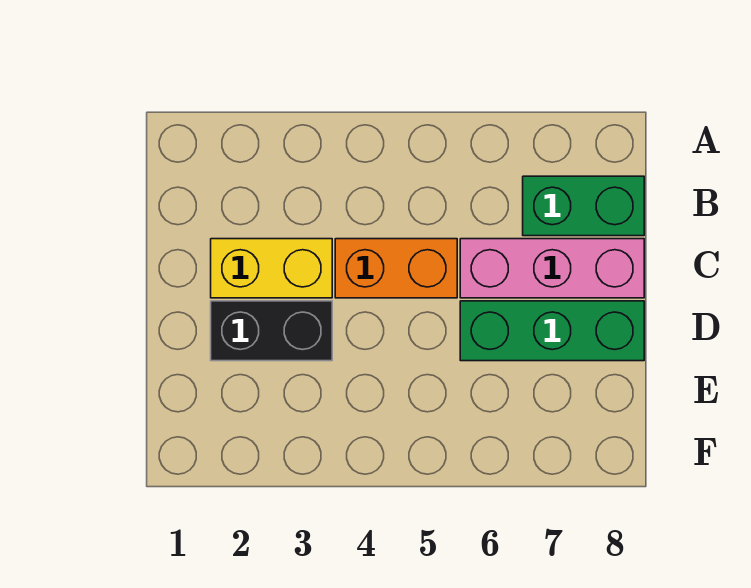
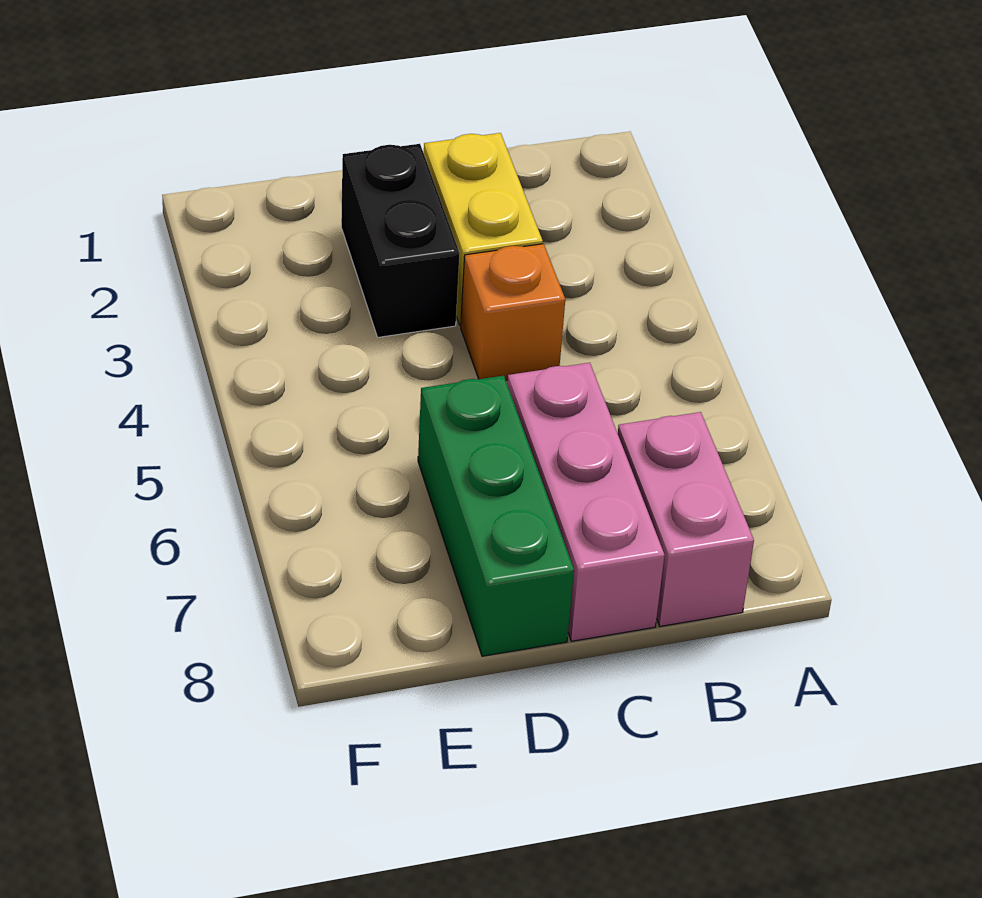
green brick B7:B8 level 1 -> pink brick B7:B8 level 1
orange brick C4:C5 level 1 -> orange brick C4 level 1

